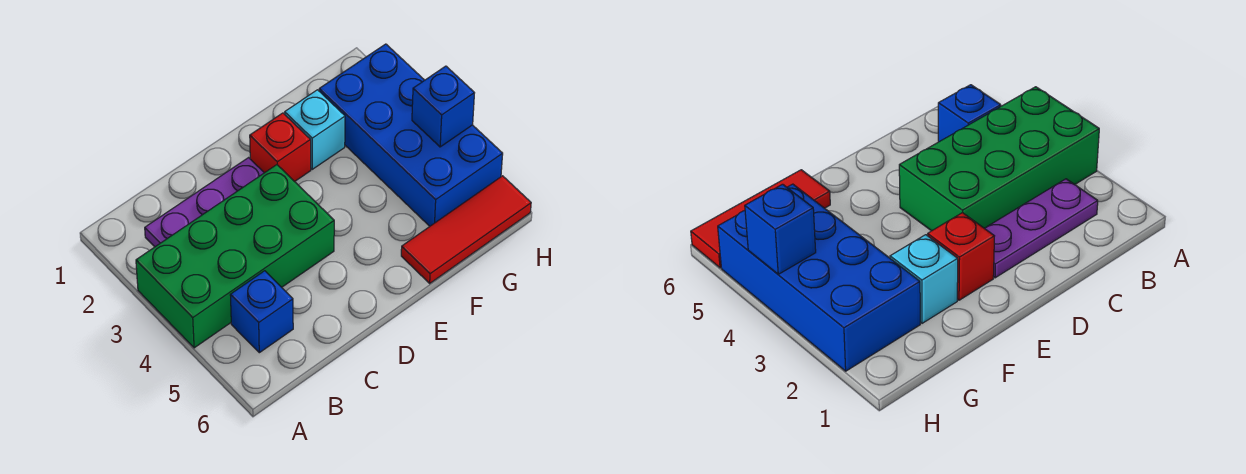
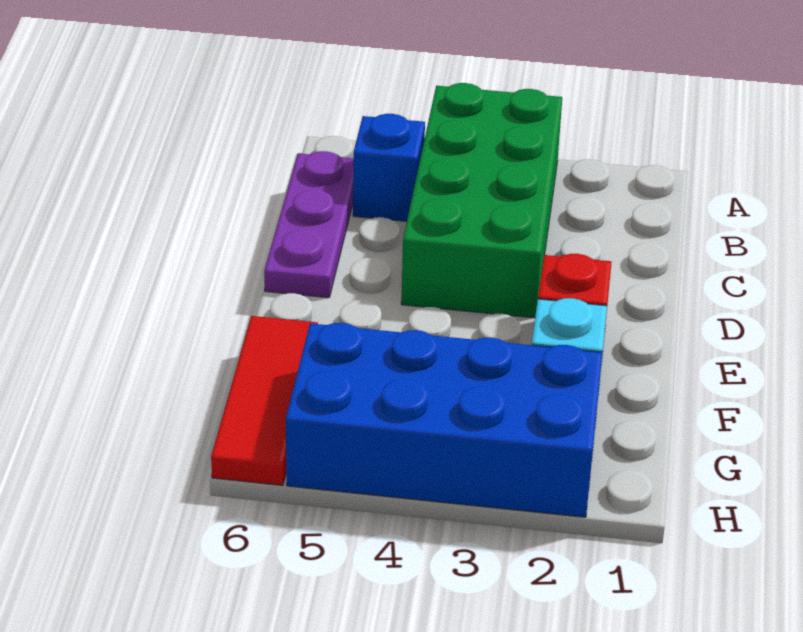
purple plate B2:D2 level 1 -> purple plate B6:D6 level 1
blue brick H4 level 2 -> none

